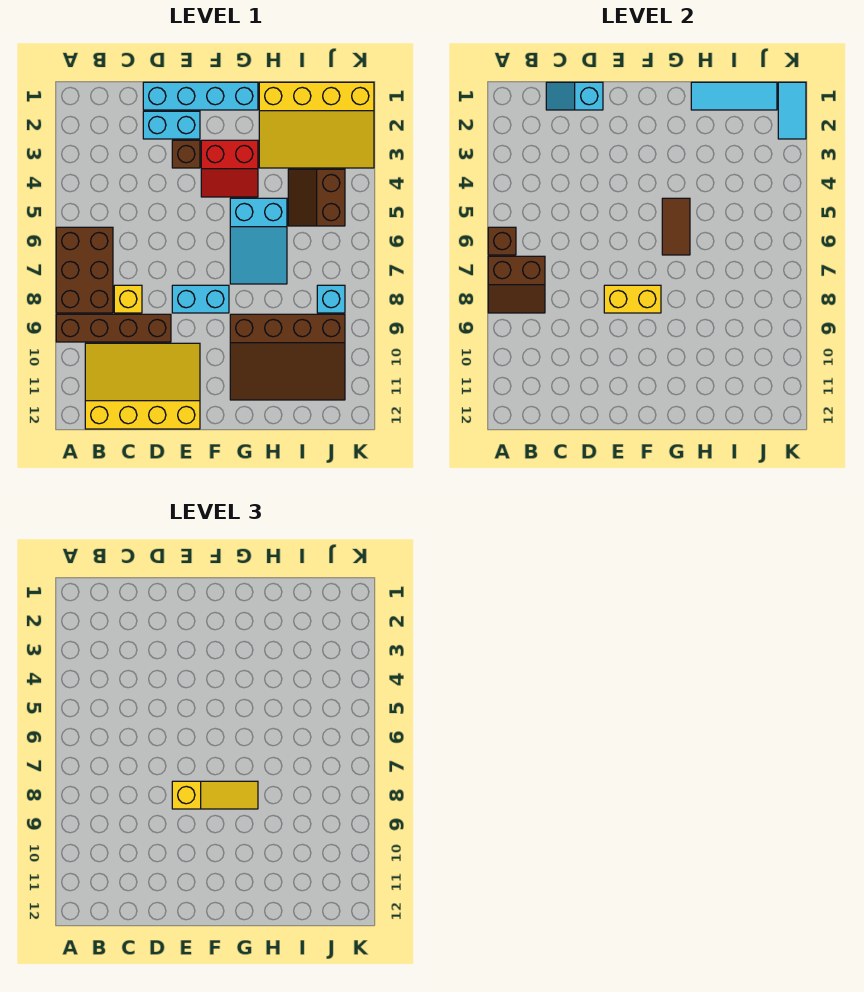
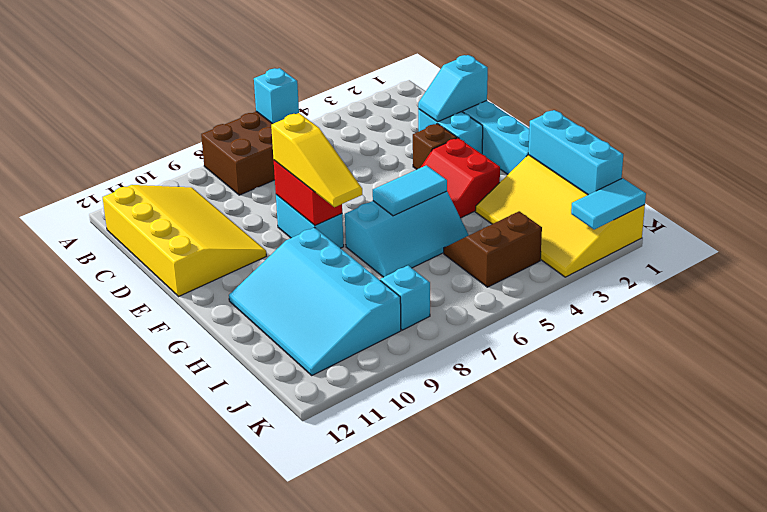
brown brick A6 level 2 -> cyan brick A6 level 2
brown slope A7:B8 level 2 top 7 -> none
brown brick A9:D9 level 1 -> none
cyan slope C1:D1 level 2 top D -> cyan slope D1:D2 level 2 top 1
yellow brick C8 level 1 -> none
yellow brick E8:F8 level 2 -> red brick E8:F8 level 2
cyan slope G5:H7 level 1 top 5 -> cyan slope G5:H7 level 1 top G
brown tile G5:G6 level 2 -> cyan tile G5:G6 level 2
brown slope G9:J11 level 1 top 9 -> cyan slope G9:J11 level 1 top 9
cyan tile H1:J1 level 2 -> cyan brick H1:J1 level 2

